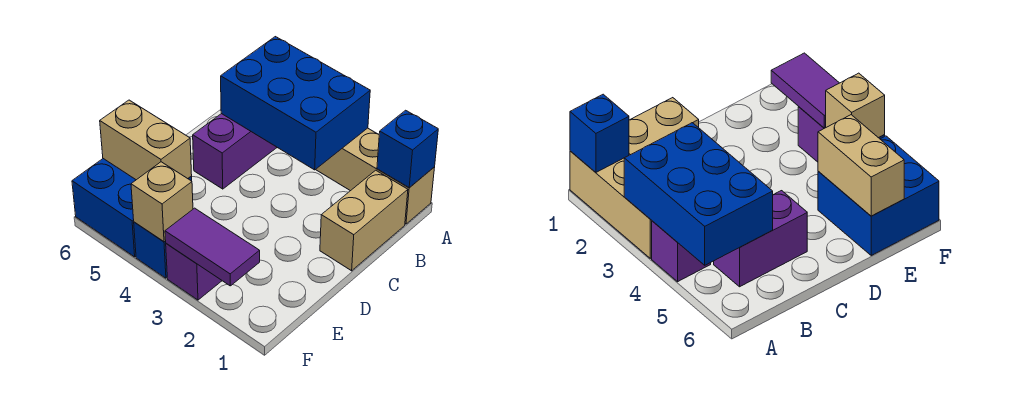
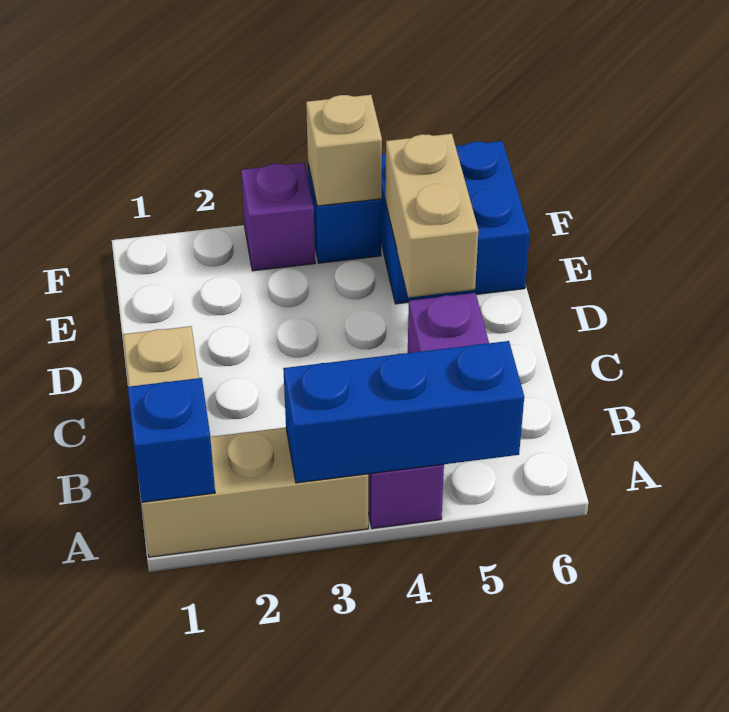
blue brick A3:B5 level 2 -> blue brick A3:A5 level 2
tan brick E5:E6 level 2 -> tan brick D5:E5 level 2
purple tile F2:F3 level 2 -> none

